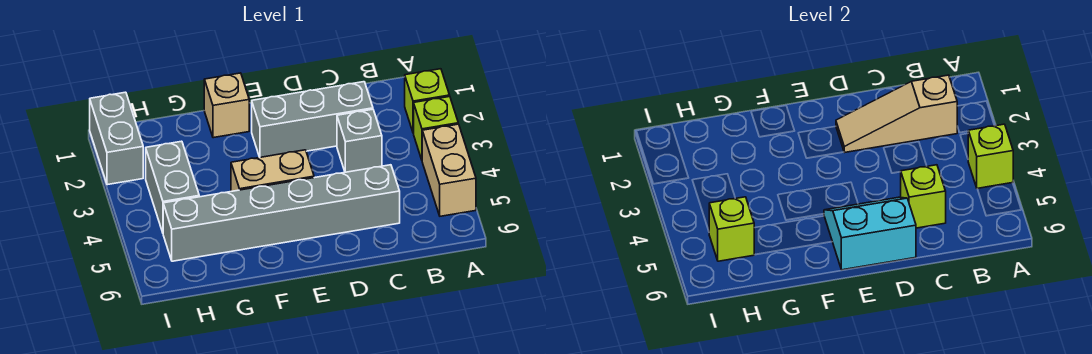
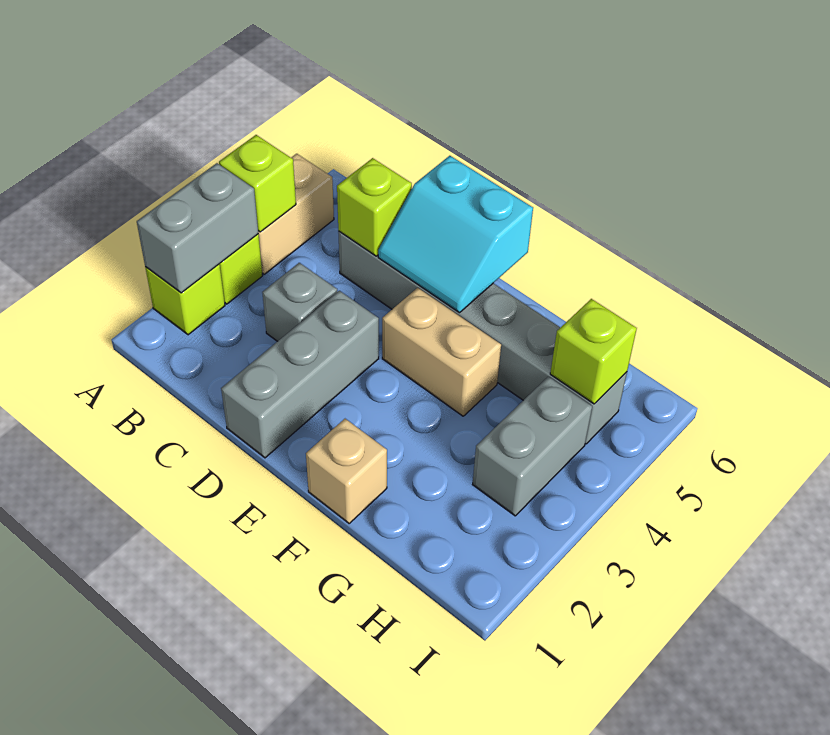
tan slope B2:D2 level 2 top B -> none
grey brick C2:E2 level 1 -> grey brick D1:D3 level 1
grey brick I1:I2 level 1 -> grey brick A2:A3 level 2

